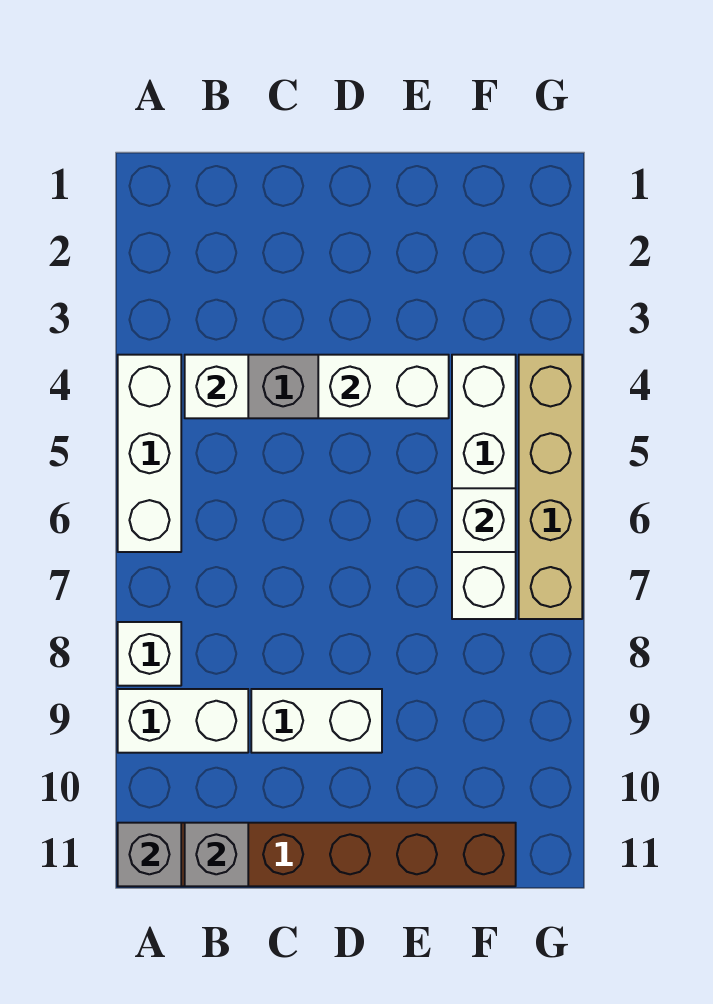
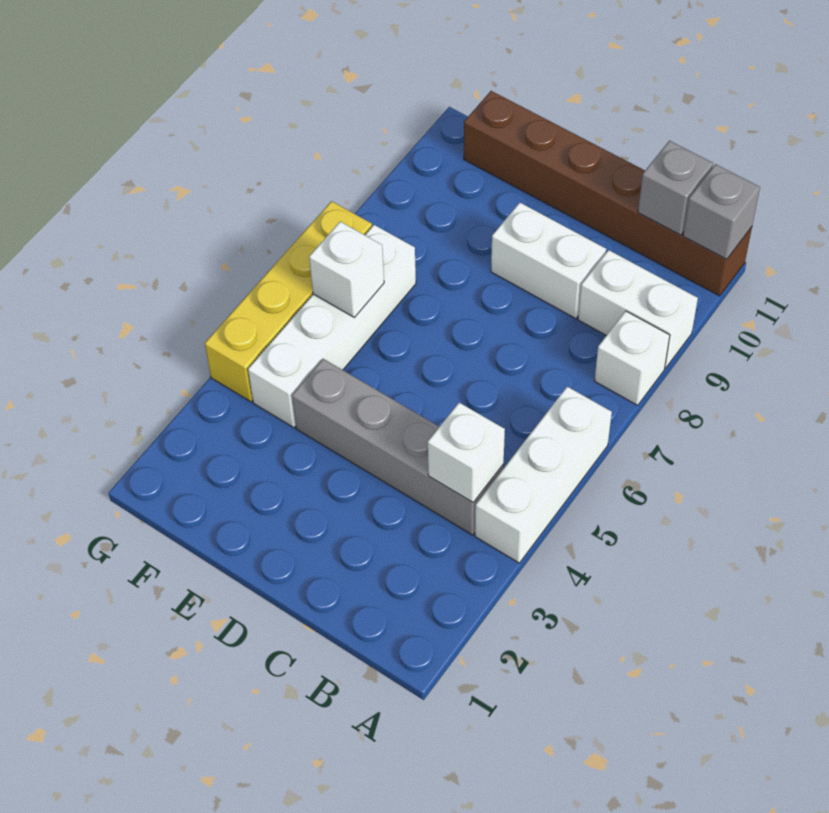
white brick D4:E4 level 2 -> none
tan brick G4:G7 level 1 -> yellow brick G4:G7 level 1

